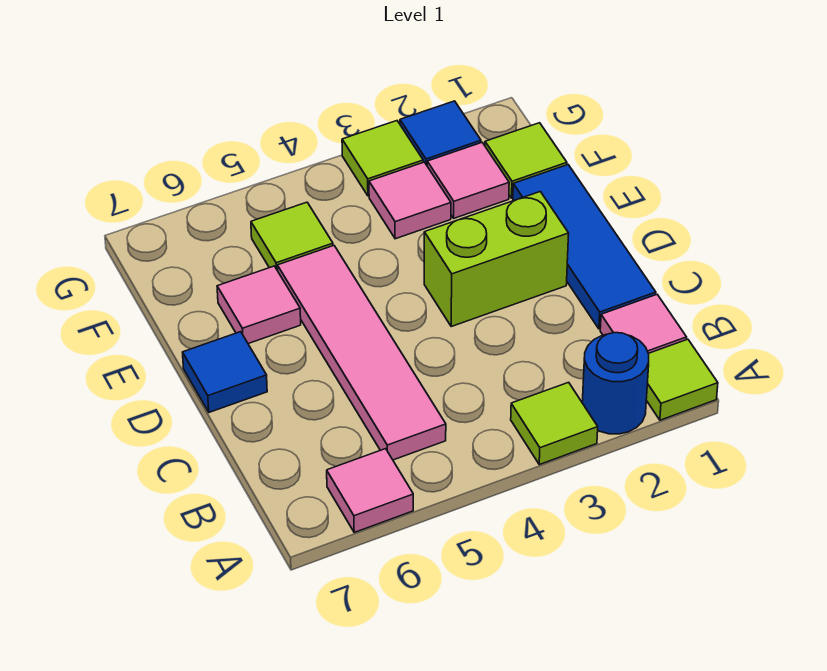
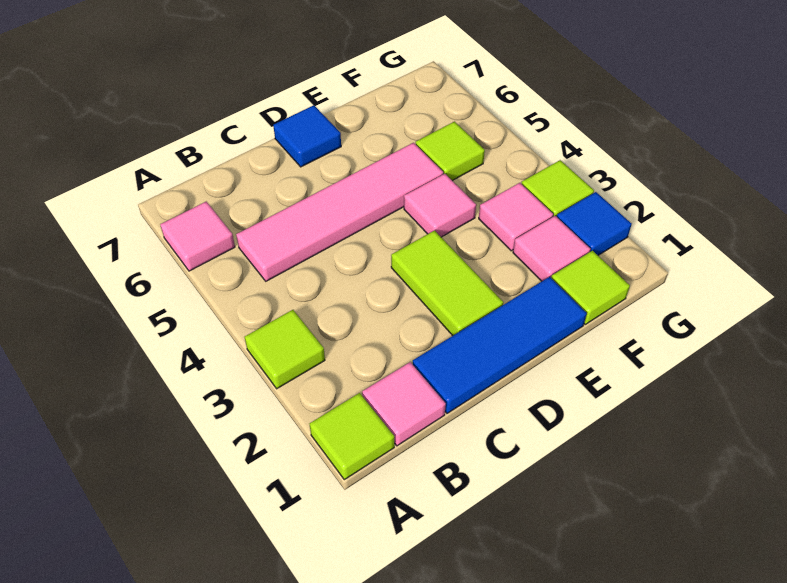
blue round brick A2 level 1 -> none
lime brick D2:D3 level 1 -> lime tile D2:D3 level 1
pink tile E6 level 1 -> pink tile E4 level 1

